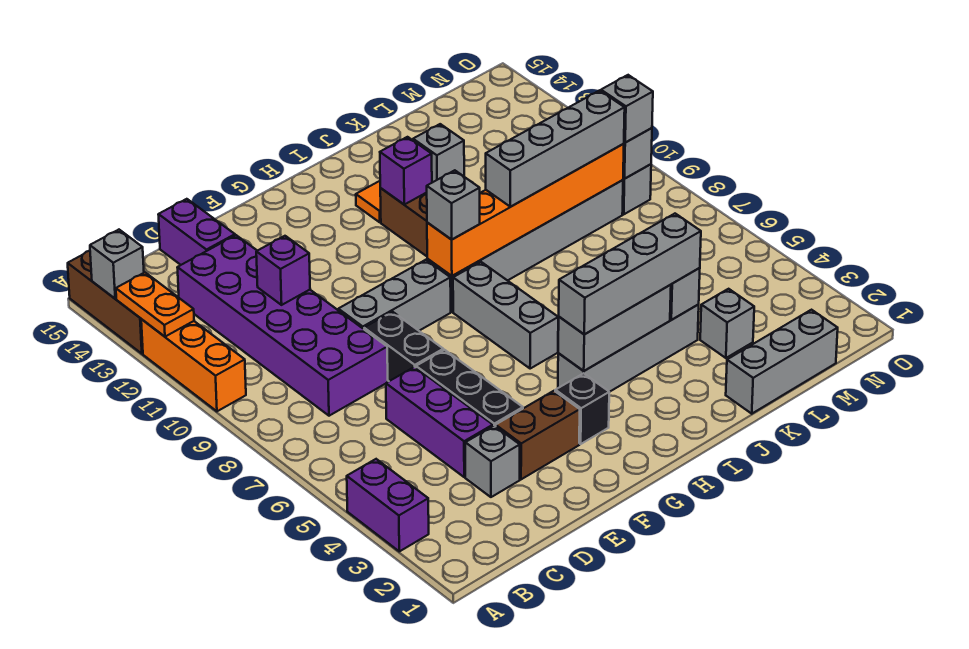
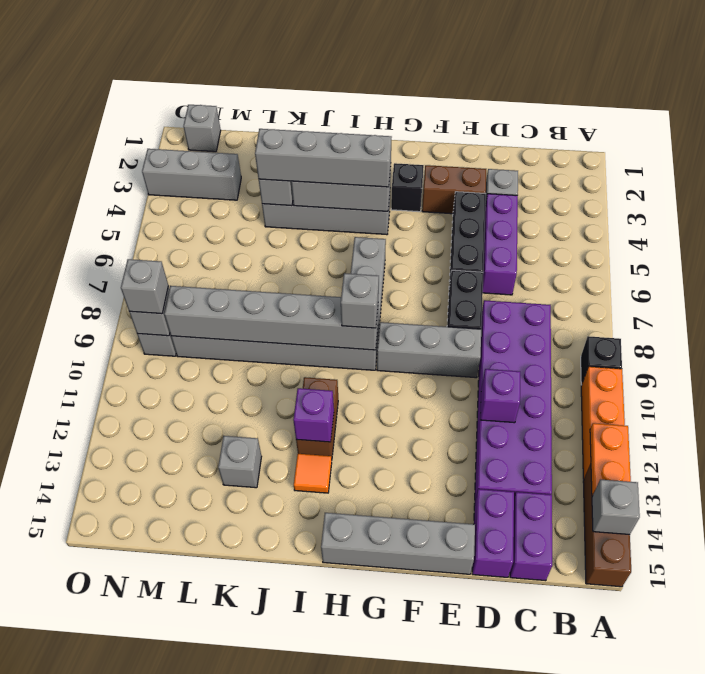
purple brick A3:A4 level 1 -> purple brick C14:C15 level 1
none -> black brick A9 level 1
orange brick H9:M9 level 2 -> grey brick H9:M9 level 2
grey brick J9:M9 level 3 -> grey brick E15:H15 level 1
grey brick K1:M1 level 1 -> grey brick M3:O3 level 1
grey brick L3 level 1 -> grey brick N1 level 1

